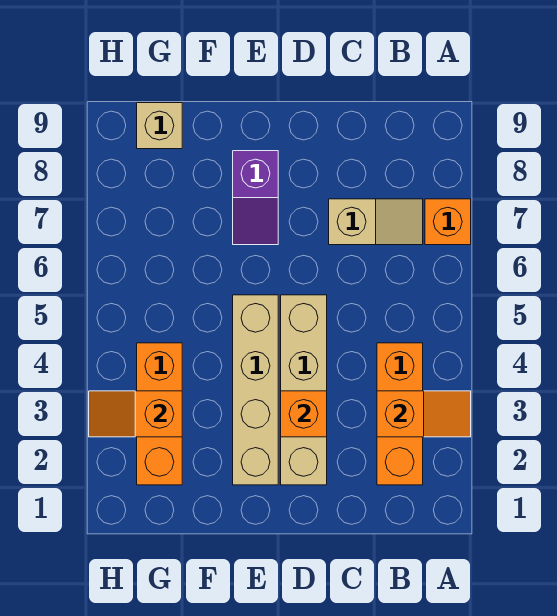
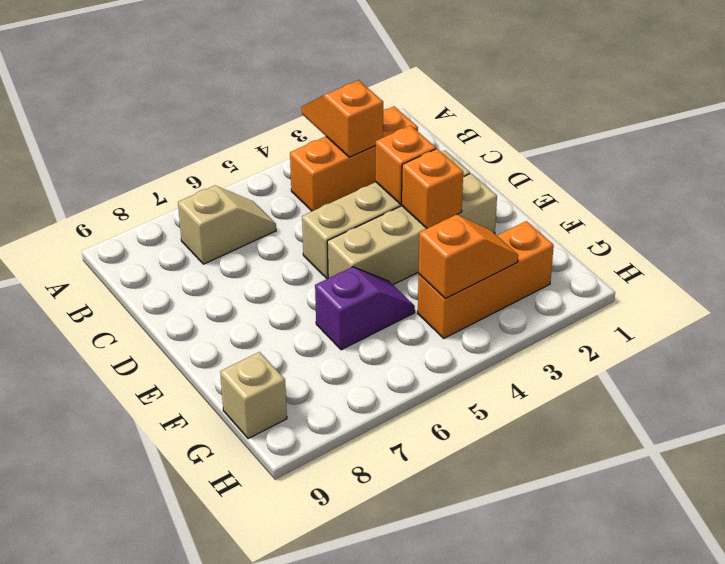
orange brick A7 level 1 -> orange brick E3 level 2
tan slope B7:C7 level 1 top C -> tan slope B6:B7 level 1 top 7
purple slope E7:E8 level 1 top 8 -> purple slope F5:F6 level 1 top 6
orange slope G3:H3 level 2 top G -> orange slope G3:G4 level 2 top 4

